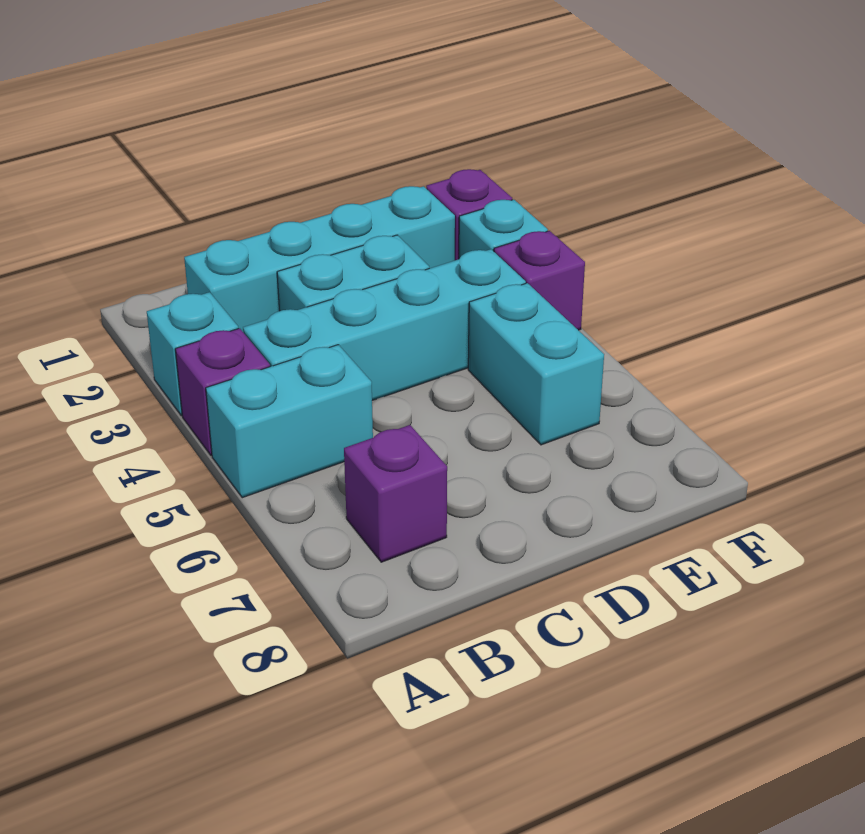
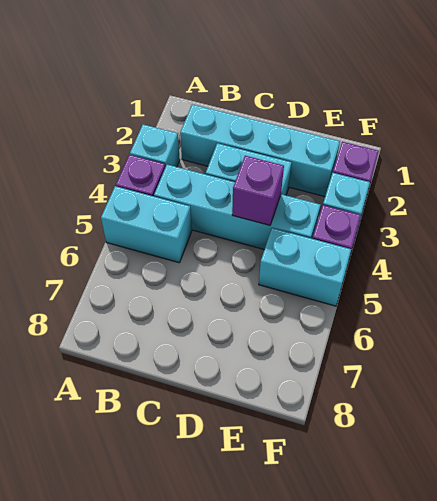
purple brick B7 level 1 -> purple brick D4 level 2
cyan brick E5:E6 level 1 -> cyan brick E5:F5 level 1

